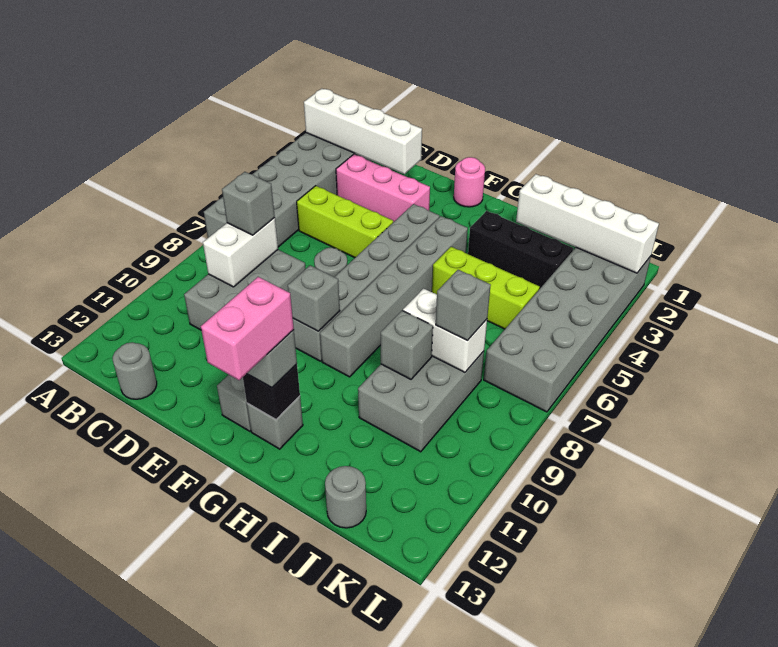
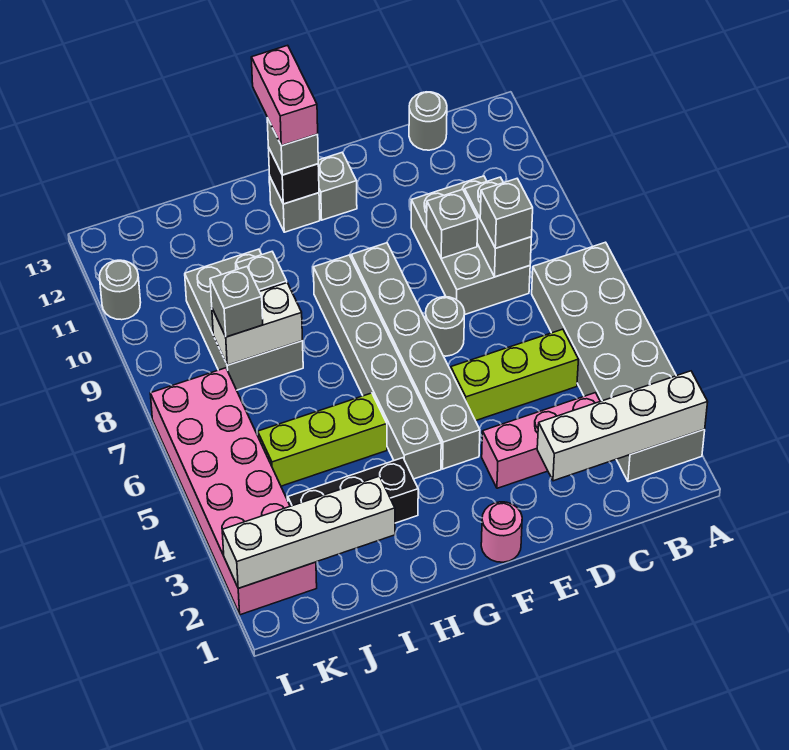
white brick C8:C9 level 2 -> grey brick C8:C9 level 2
grey brick F9 level 2 -> grey brick D9 level 2
grey round brick J13 level 1 -> grey round brick L11 level 1
grey brick K2:L7 level 1 -> pink brick K2:L7 level 1

